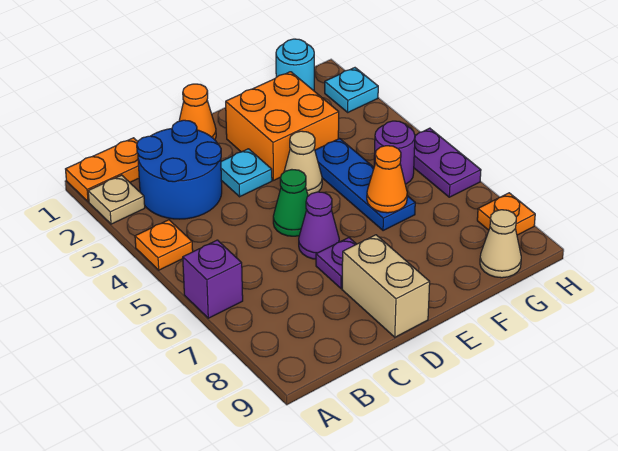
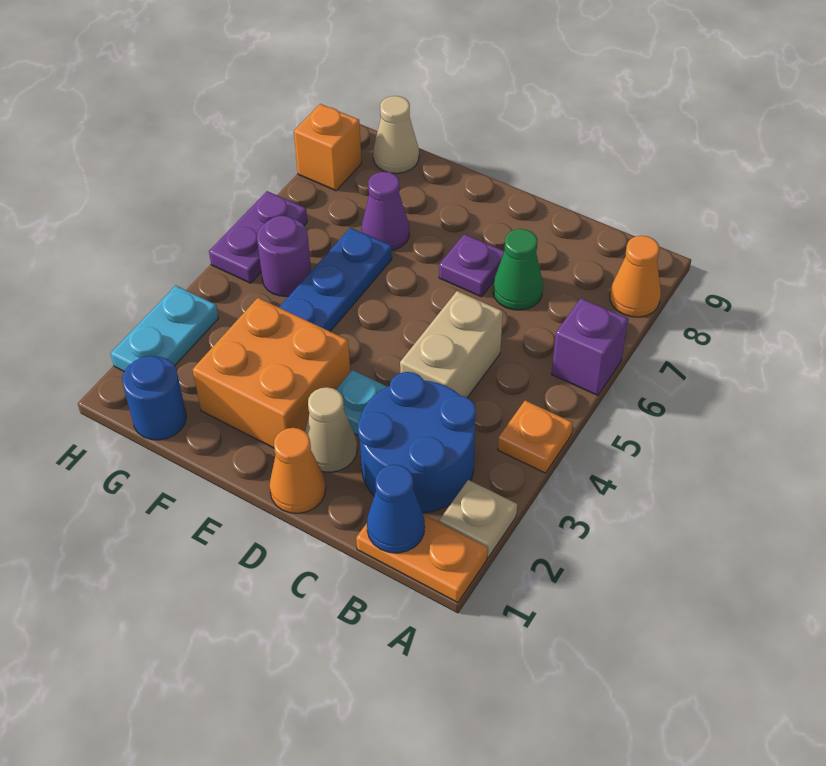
none -> blue cone B1 level 2
green cone D5 level 1 -> green cone C7 level 1
purple cone D6 level 1 -> purple cone F7 level 1
tan brick D8:D9 level 1 -> tan brick C4:C5 level 1
tan cone E4 level 1 -> tan cone D2 level 1
orange cone F6 level 2 -> orange cone A8 level 1
cyan round brick G1 level 1 -> blue round brick G1 level 1
cyan plate H2 level 1 -> cyan plate H2:H3 level 1
orange plate H8 level 1 -> orange brick H8 level 1

